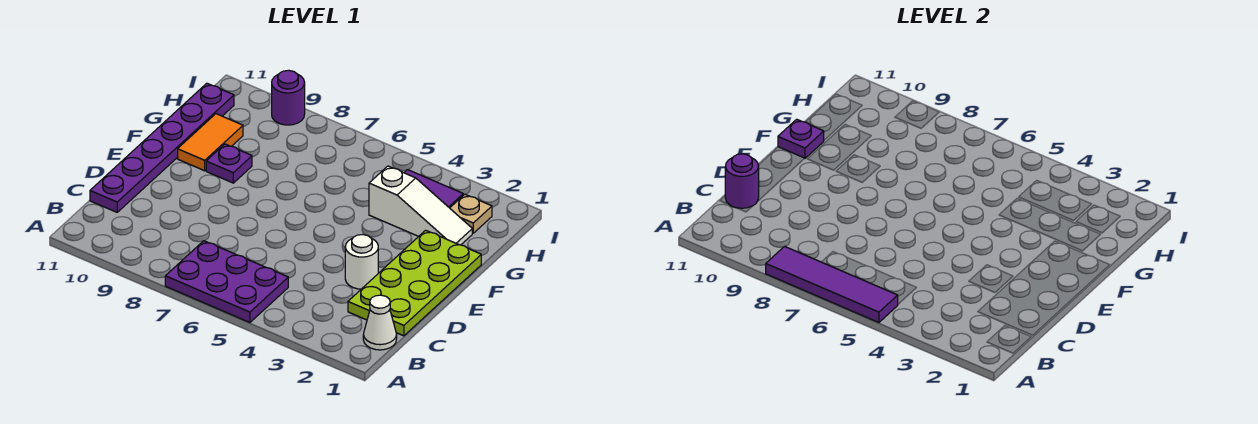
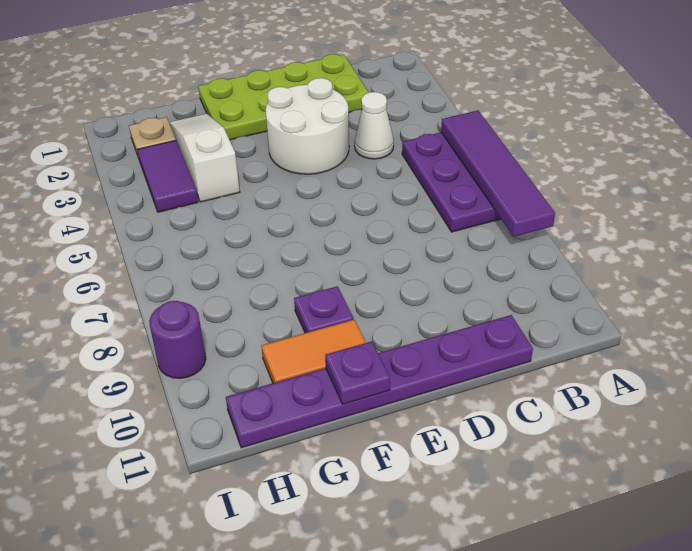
white cone B1 level 1 -> white cone C4 level 1
purple round brick C11 level 2 -> none
white round brick D3 level 1 -> white round brick D3:E4 level 1

